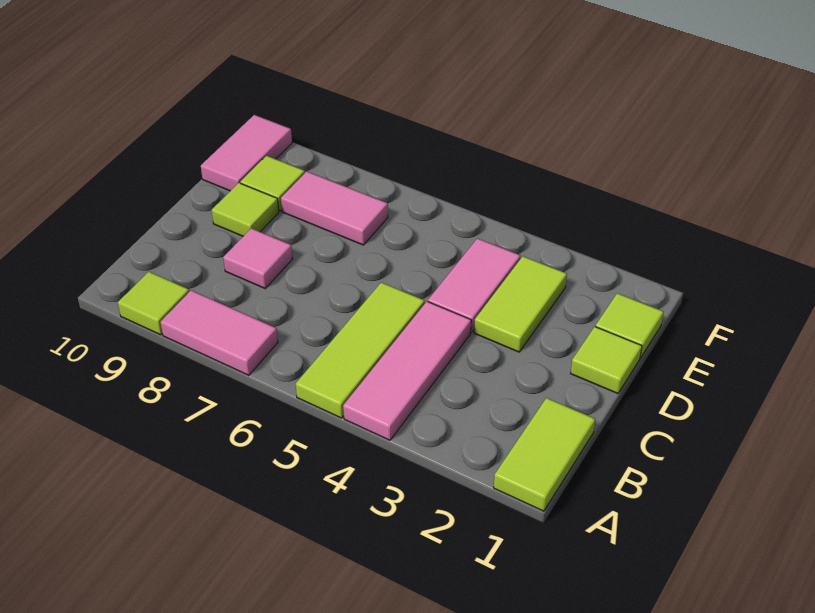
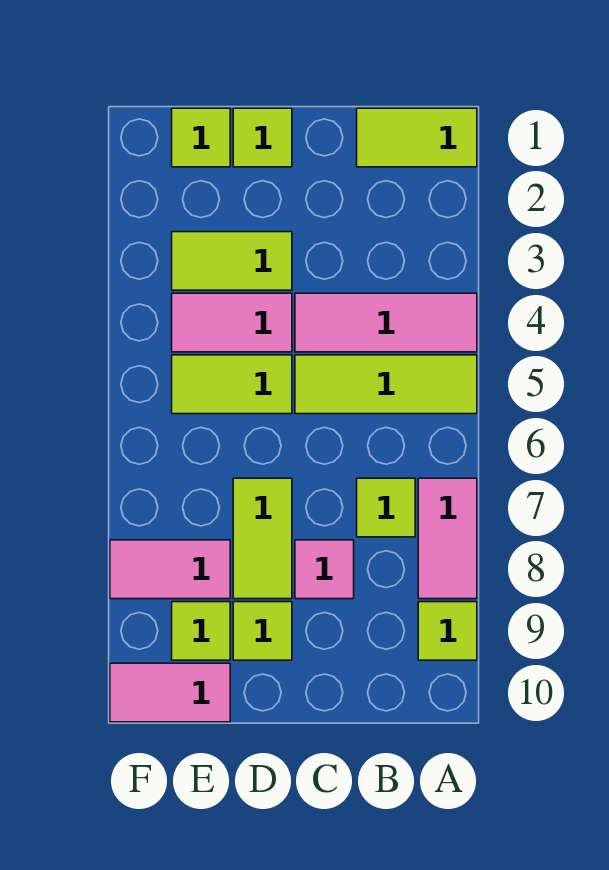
none -> lime tile B7 level 1
none -> lime tile D5:E5 level 1
none -> lime tile D7:D8 level 1
pink tile E7:E8 level 1 -> pink tile E8:F8 level 1

